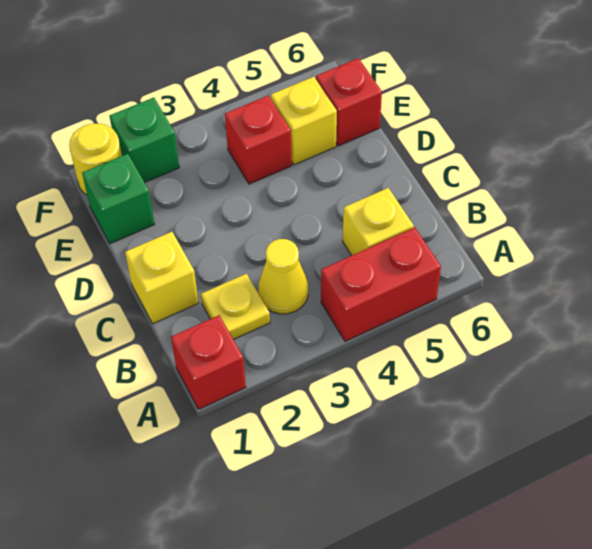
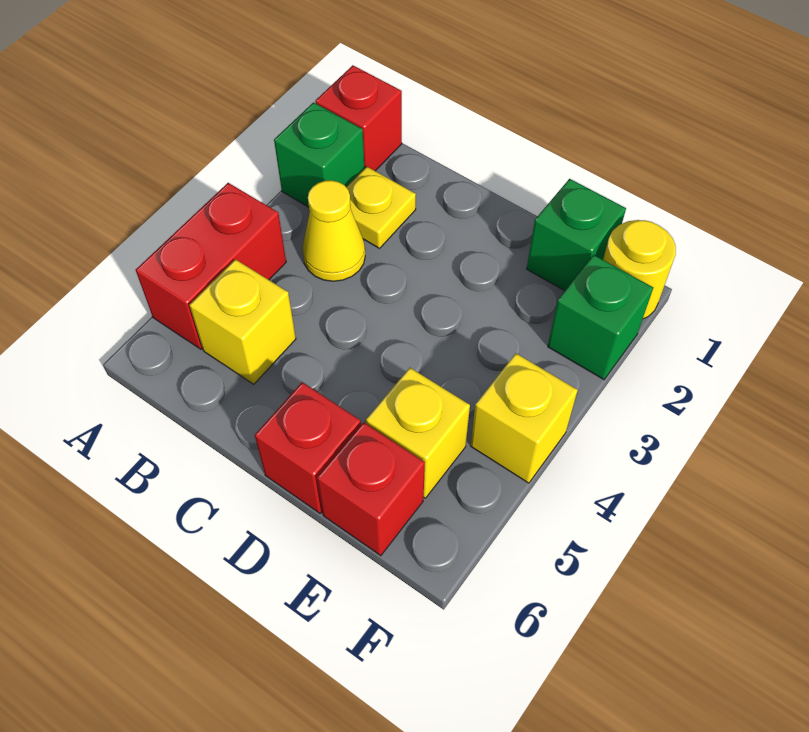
none -> green brick A2 level 1
yellow brick C1 level 1 -> yellow brick F4 level 1
red brick E4 level 1 -> red brick D6 level 1

